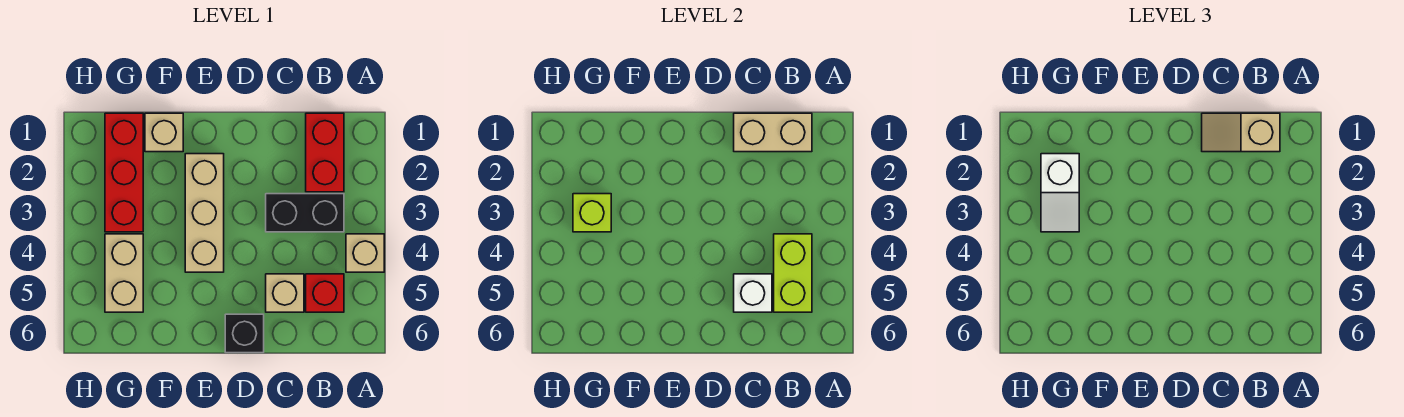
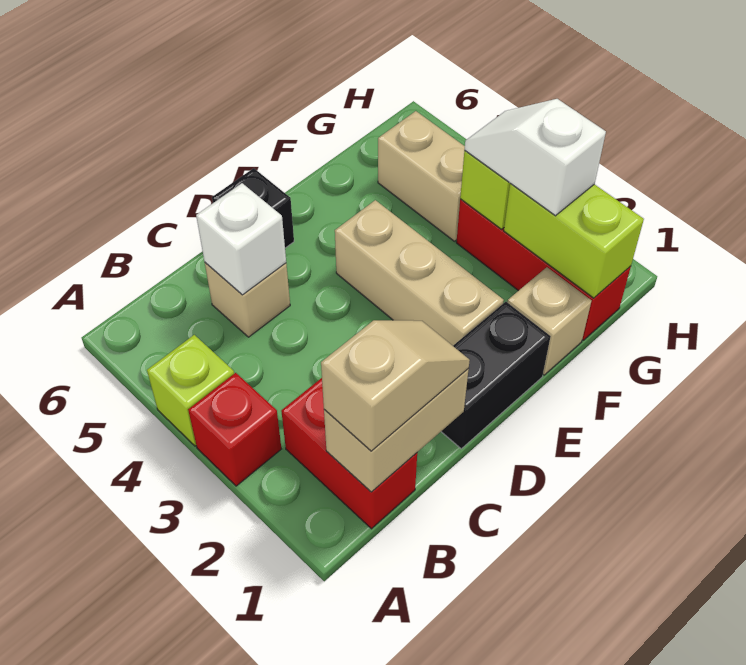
tan brick A4 level 1 -> lime brick A4 level 1
black brick B3:C3 level 1 -> black brick D1:E1 level 1
lime brick B4:B5 level 2 -> lime brick G1:G2 level 2
red brick B5 level 1 -> red brick A3 level 1

